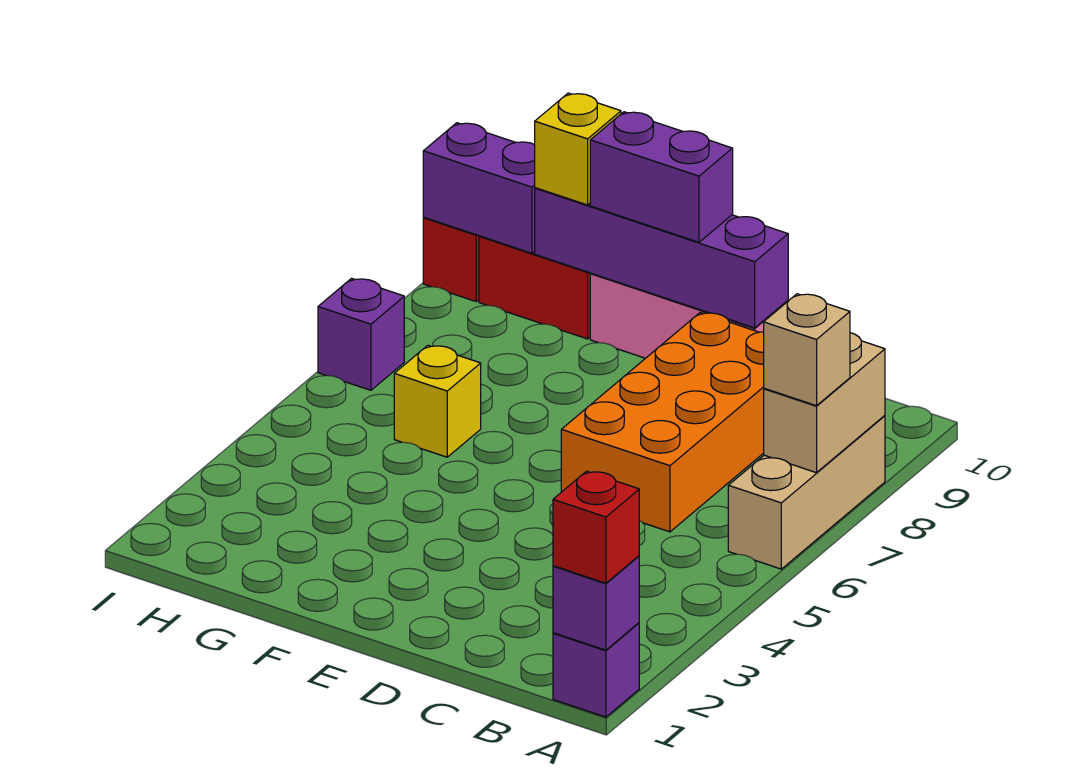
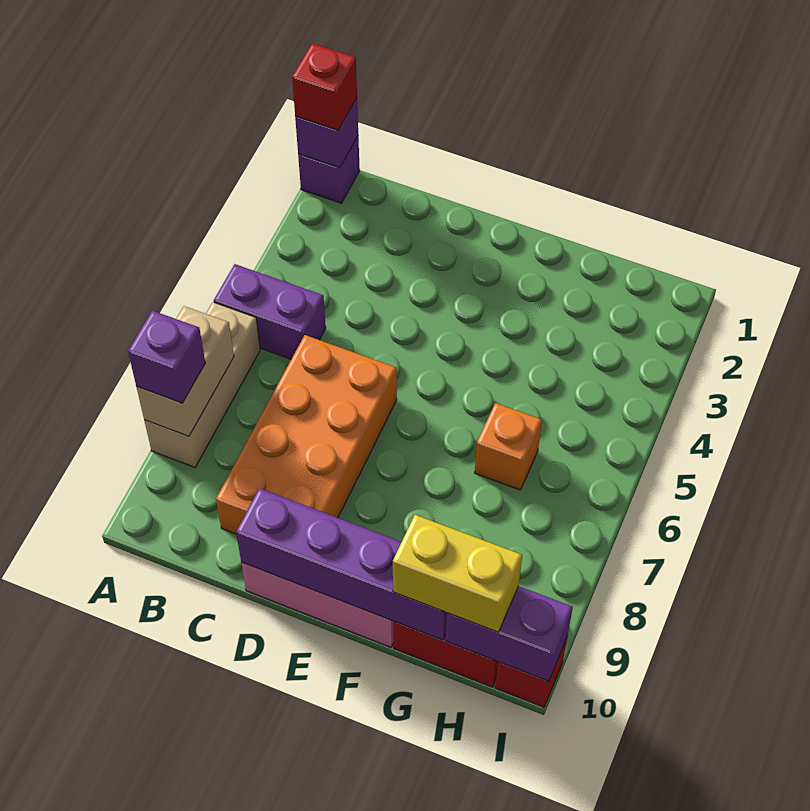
tan brick A7 level 3 -> none
purple brick E10:F10 level 3 -> purple brick A5:B5 level 1
yellow brick G6 level 1 -> orange brick G6 level 1
yellow brick G10 level 3 -> yellow brick G10:H10 level 3
purple brick I7 level 1 -> purple brick A8 level 3

